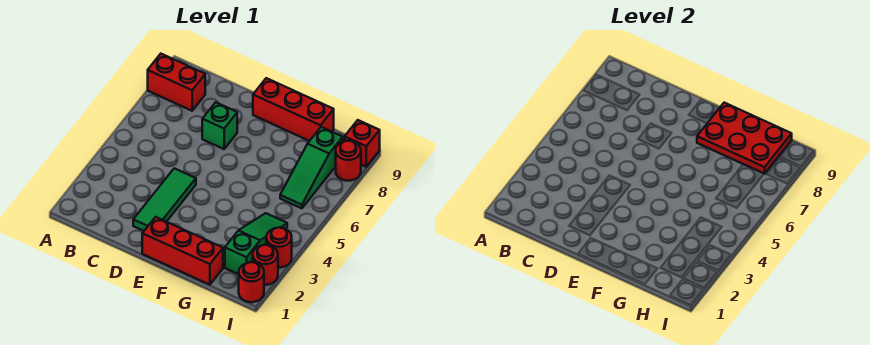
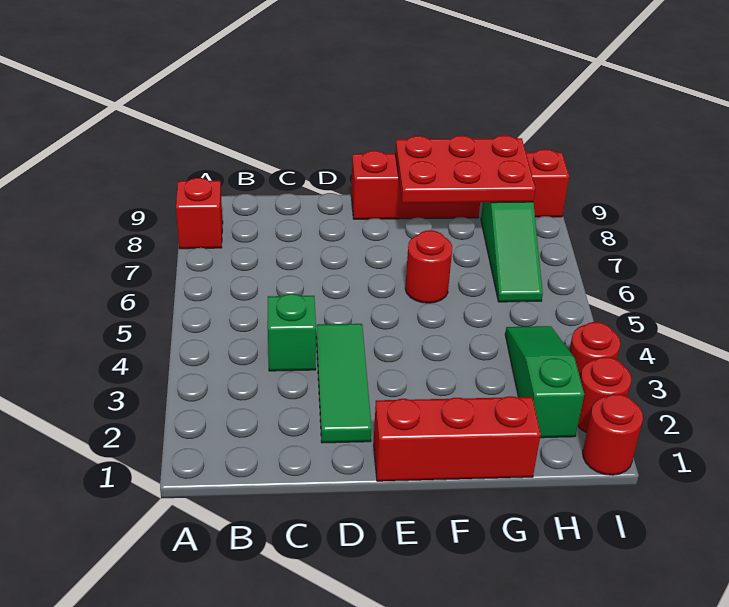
red brick A8:B8 level 1 -> red brick A8 level 1
green brick D7 level 1 -> green brick C4 level 1
red round brick I8 level 1 -> red round brick F6 level 1

